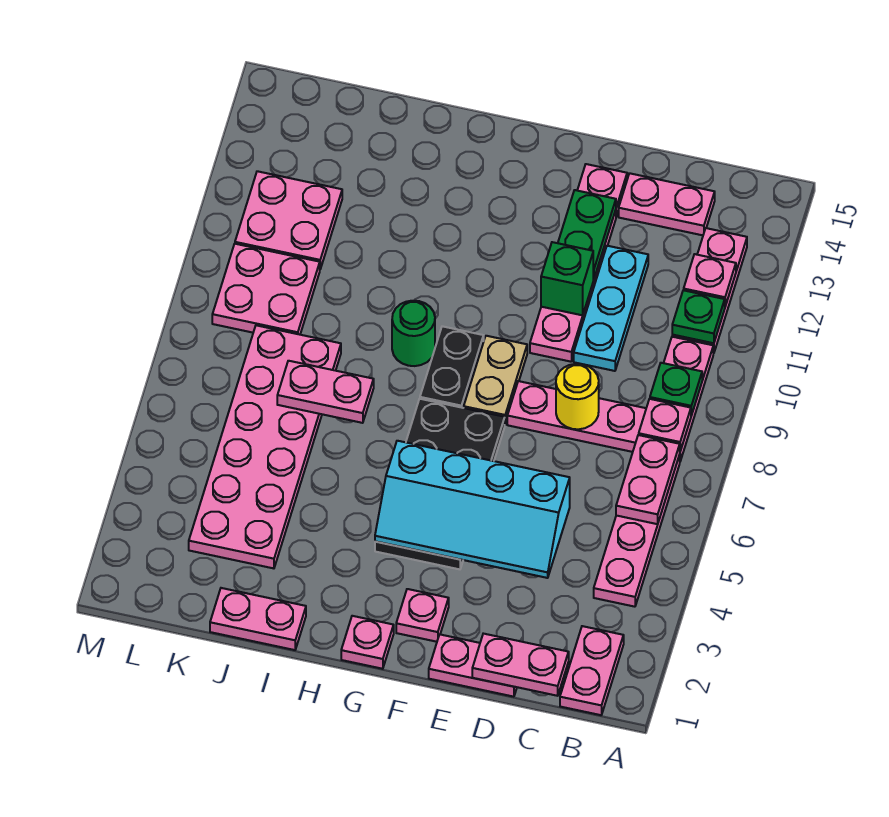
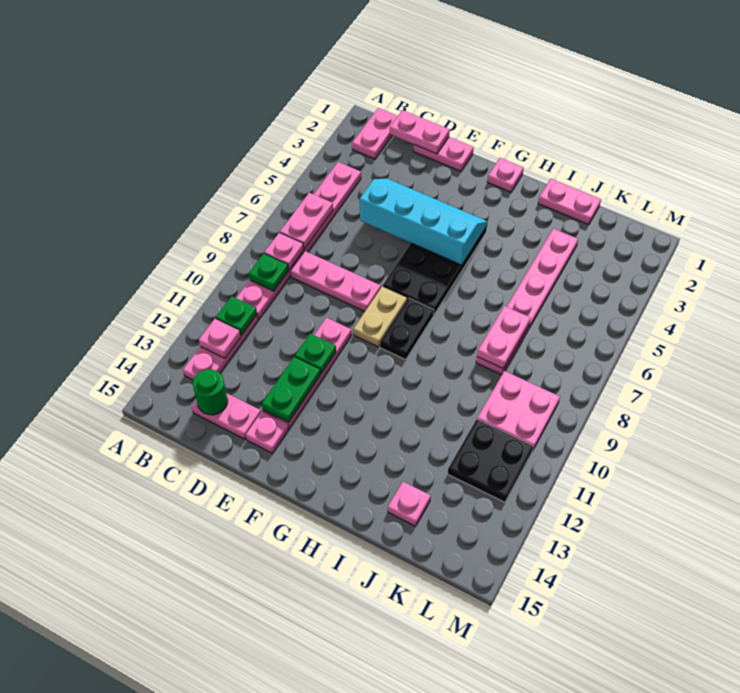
yellow round brick D8 level 2 -> none
cyan plate D10:D12 level 1 -> none
green brick E11 level 2 -> green plate E11 level 2
pink plate F2 level 1 -> pink plate J14 level 1
green round brick H9 level 1 -> green round brick C14 level 2
pink plate I7:J7 level 2 -> pink plate J7:J8 level 2
pink plate J3:K8 level 1 -> pink plate J3:J8 level 1
pink plate K11:L12 level 1 -> black plate K11:L12 level 1

